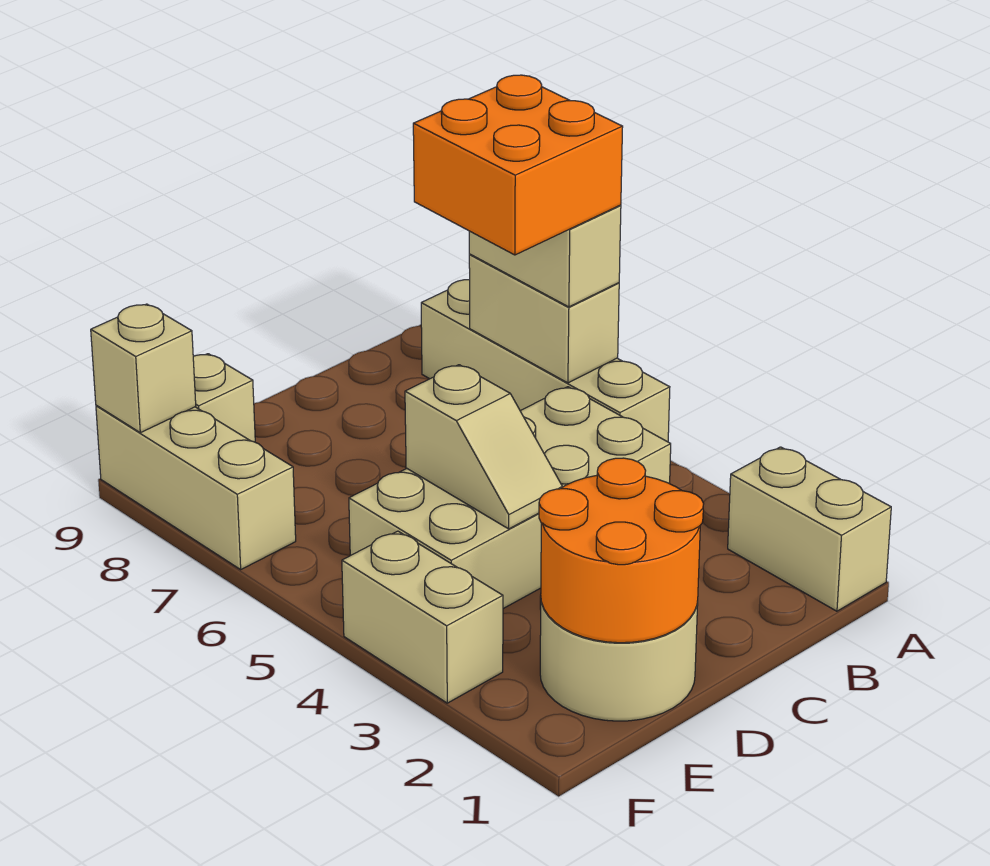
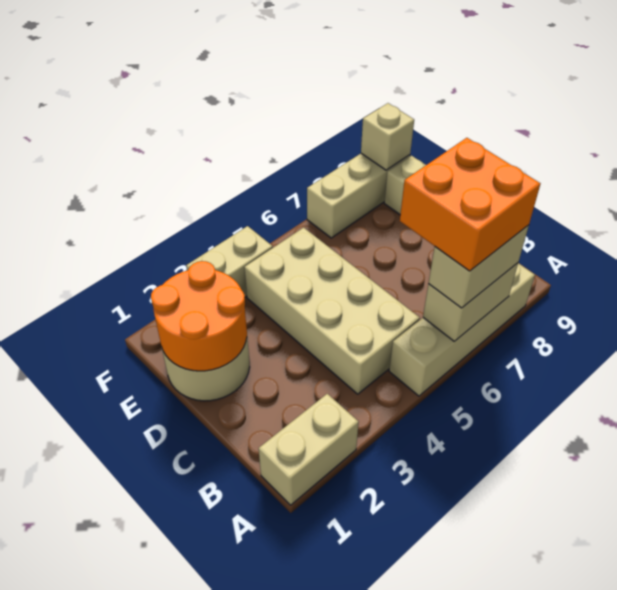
tan slope D4:D5 level 2 top 5 -> none

